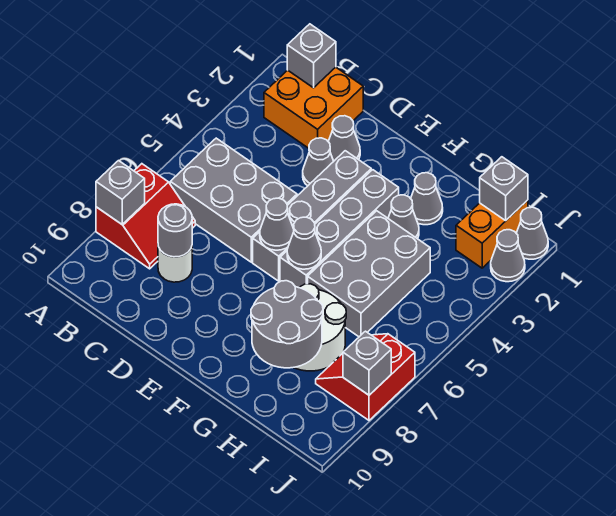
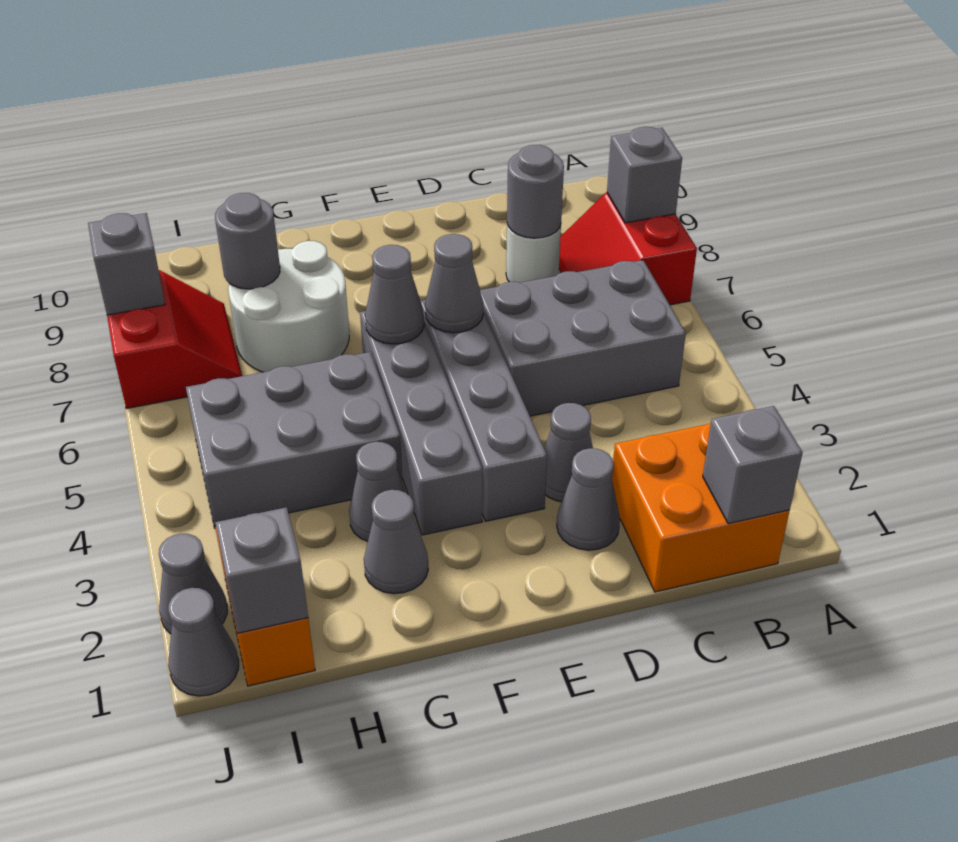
grey brick G4:H6 level 1 -> grey brick G4:I5 level 1
grey round brick G8:H9 level 2 -> grey round brick H8 level 2

